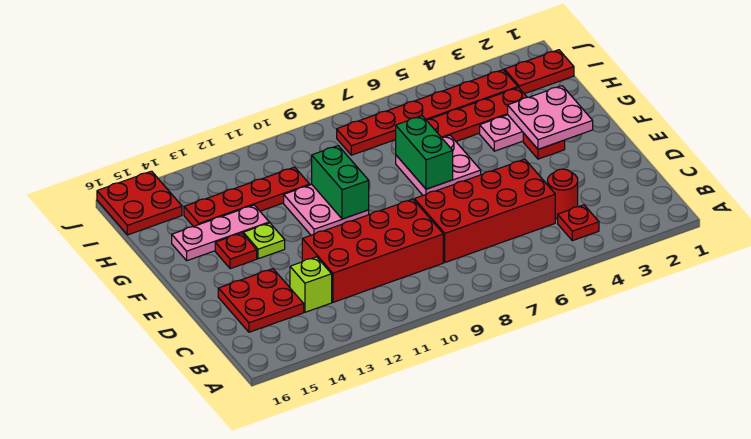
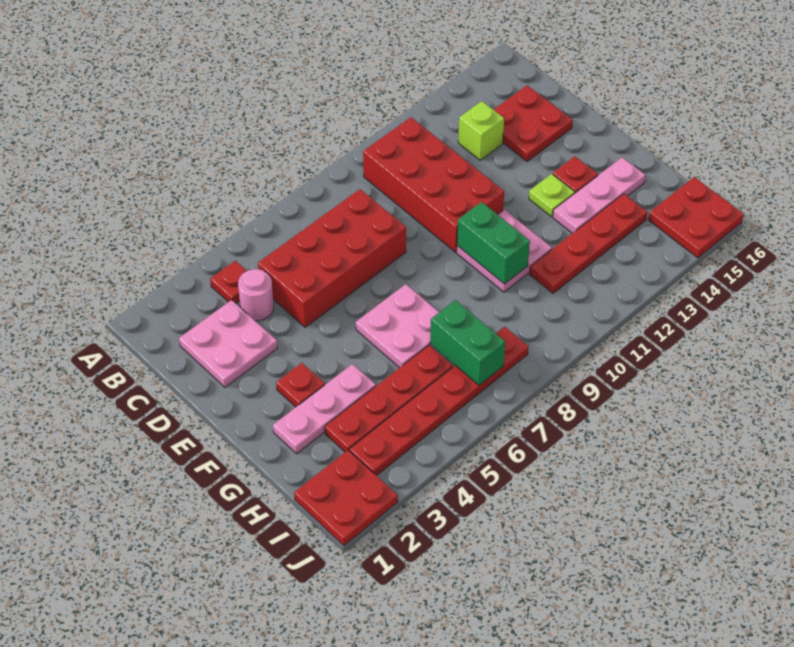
red round brick C4 level 1 -> pink round brick C4 level 1
red brick C9:D12 level 1 -> red brick B10:E11 level 1
pink plate F2:G3 level 2 -> pink plate C2:D3 level 1
green brick F7:G7 level 2 -> green brick H7:I7 level 2
red plate I1:I2 level 1 -> red plate I1:J2 level 1

